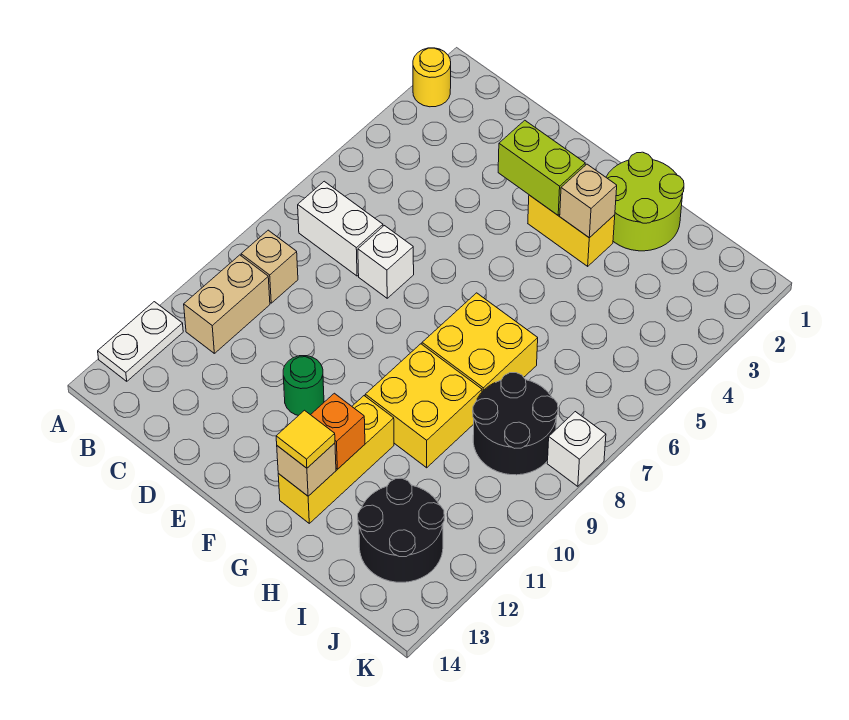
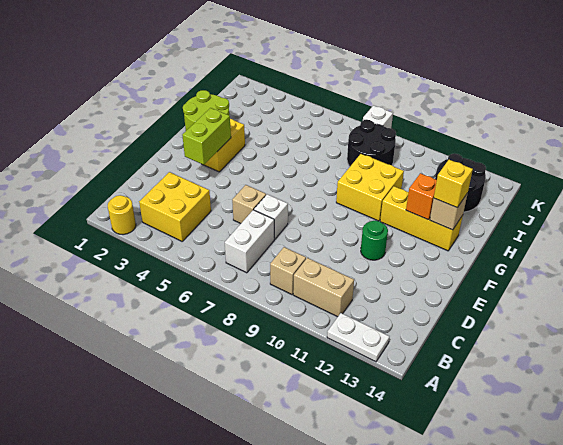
tan brick G3 level 2 -> tan brick D6 level 1
yellow brick G7:H8 level 1 -> yellow brick B3:C4 level 1
yellow tile G13 level 3 -> yellow brick G13 level 3

